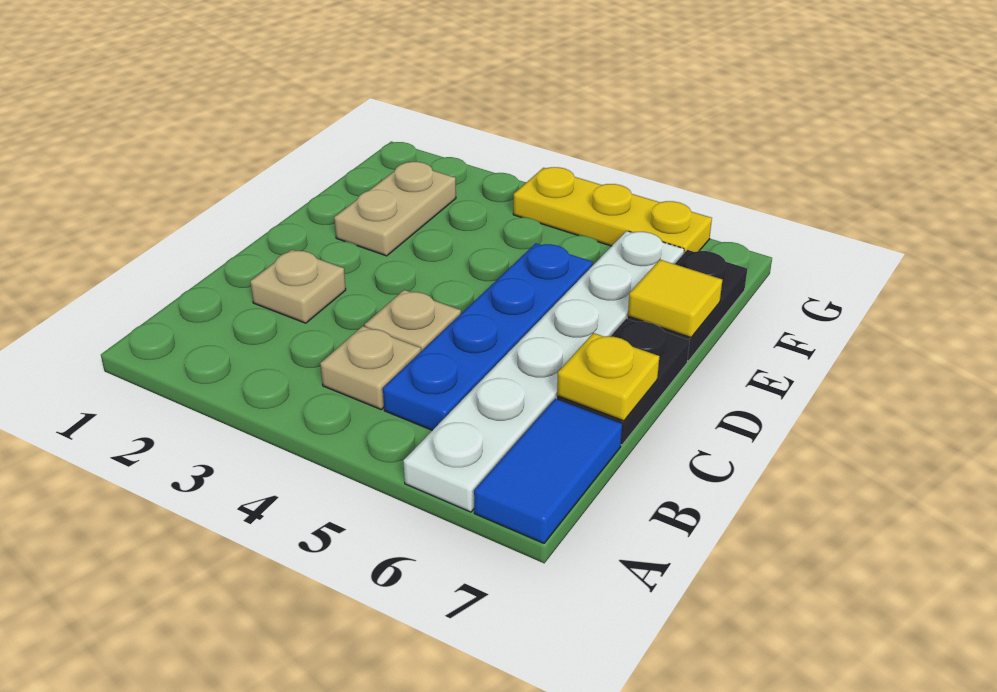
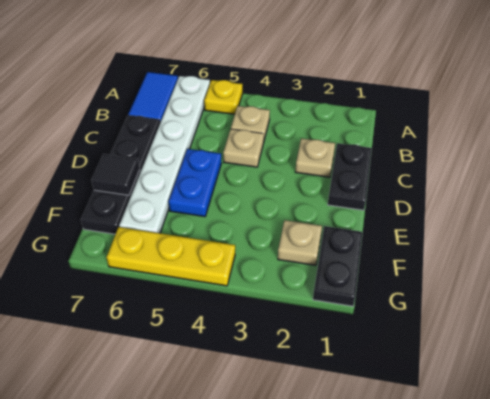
blue plate B5:E5 level 1 -> blue plate D5:E5 level 1
none -> black plate C1:D1 level 1
yellow plate C7 level 2 -> yellow plate A5 level 1
tan plate E2:F2 level 1 -> tan plate F2 level 1
yellow tile E7 level 2 -> black tile E7 level 2
none -> black plate F1:G1 level 1

